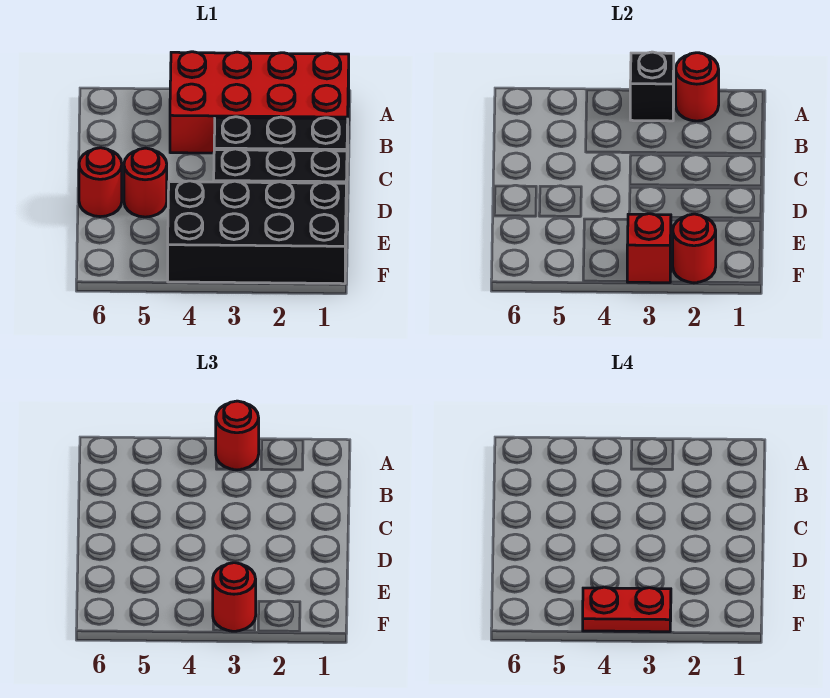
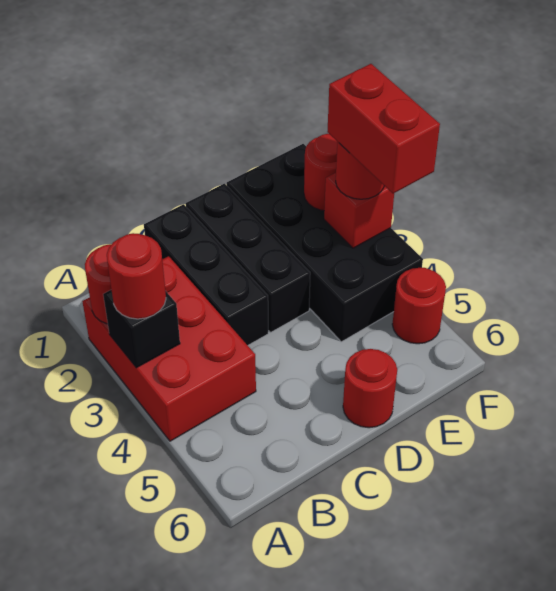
red brick A1:B4 level 1 -> red brick A2:B4 level 1
red round brick D5 level 1 -> red round brick F5 level 1
red plate F3:F4 level 4 -> red brick F3:F4 level 4

